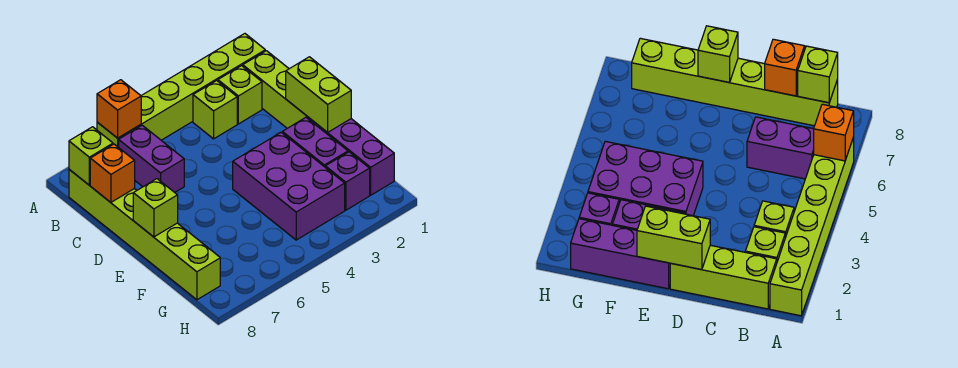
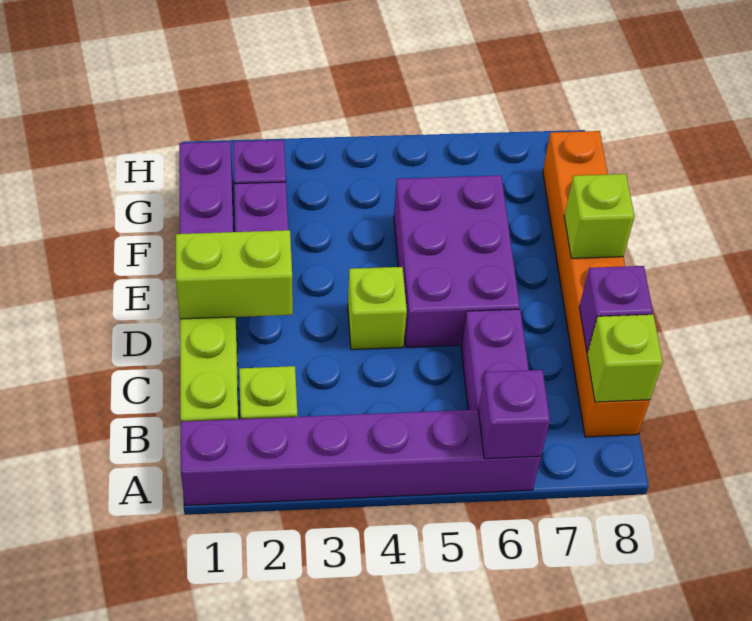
lime brick A1:A6 level 1 -> purple brick A1:A6 level 1
orange brick A6 level 2 -> purple brick A6 level 2
lime brick B3 level 1 -> lime brick D4 level 1
lime brick B8:G8 level 1 -> orange brick B8:G8 level 1
orange brick C8 level 2 -> purple brick C8 level 2
lime brick D1:E1 level 2 -> lime brick D1:D2 level 2
purple brick E3:G4 level 1 -> purple brick D5:F6 level 1

